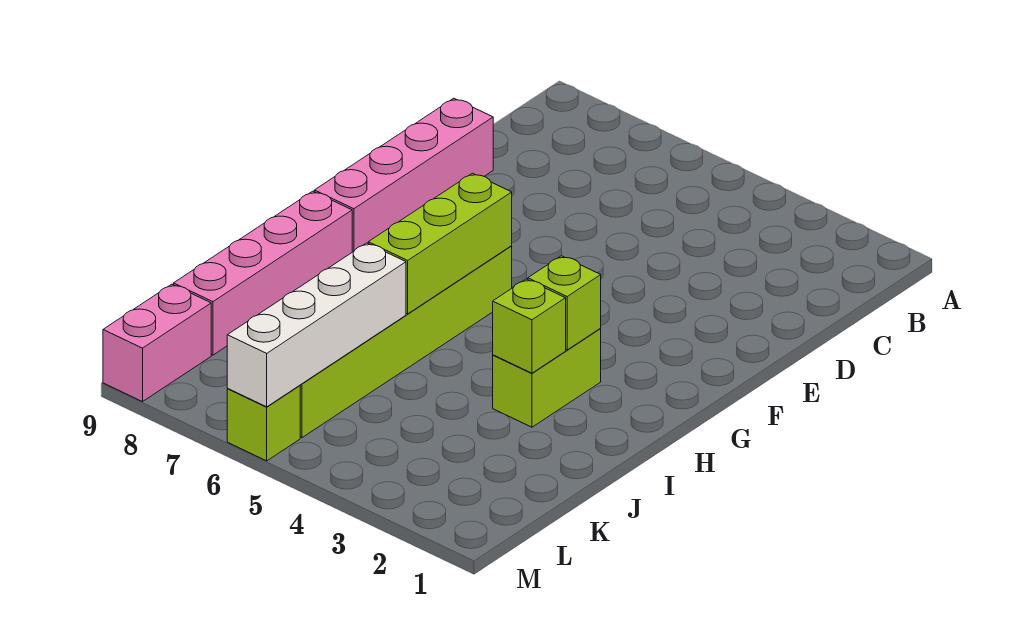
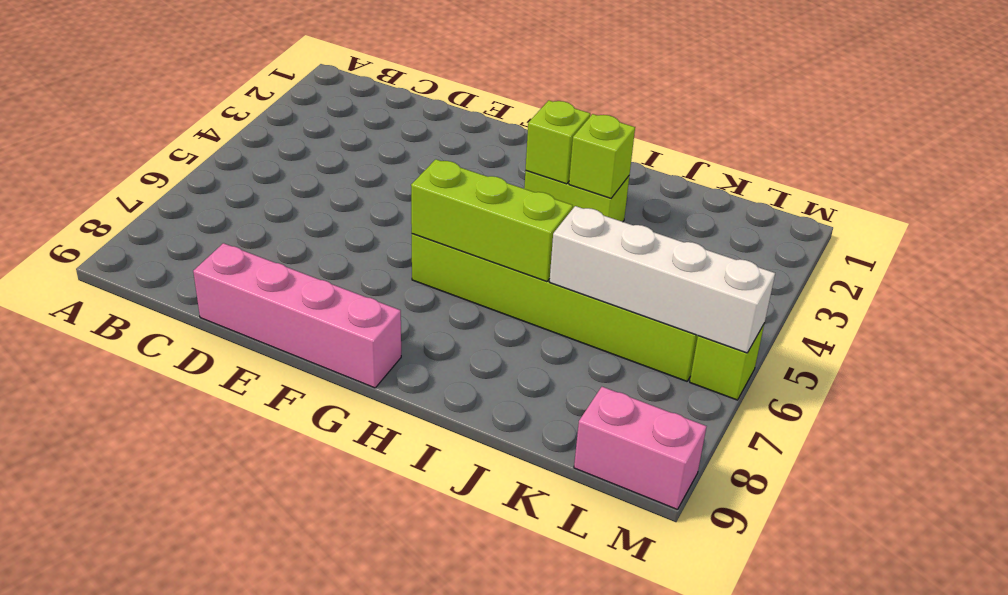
pink brick H9:K9 level 1 -> none

